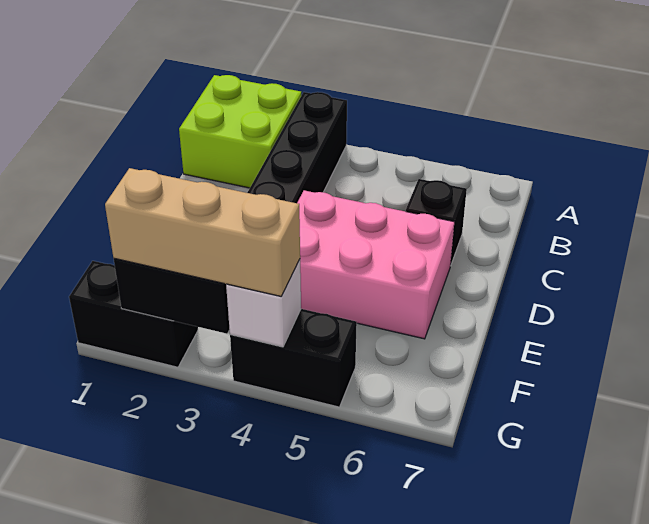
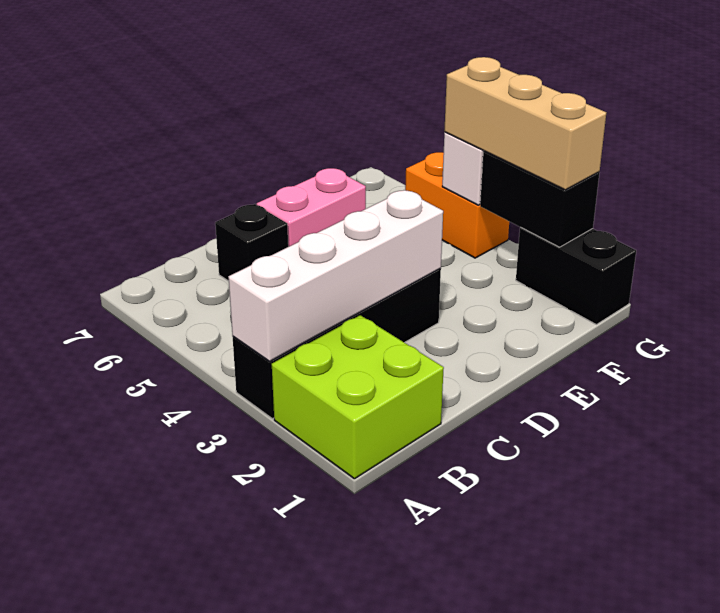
none -> white brick A3:D3 level 2
pink brick D4:E6 level 1 -> pink brick D6:E6 level 1
black brick G4:G5 level 1 -> orange brick G4:G5 level 1

